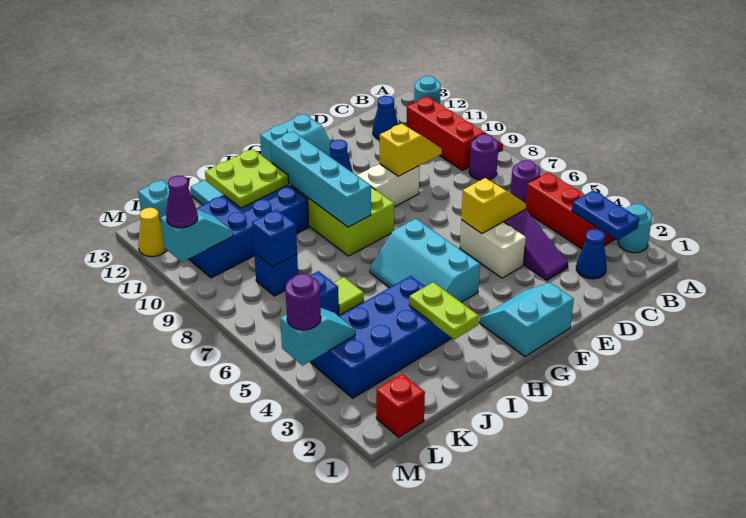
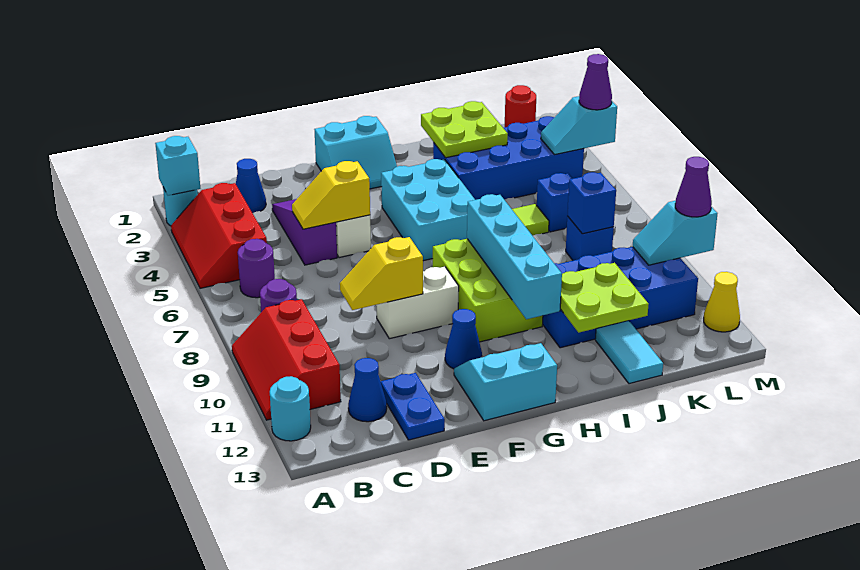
blue plate B2:B3 level 2 -> blue plate D12:D13 level 1
cyan slope G4:H6 level 1 top G -> cyan brick G4:H6 level 1
lime plate I2:I3 level 2 -> lime plate I2:J3 level 2
red brick L1 level 1 -> red round brick L1 level 1
cyan brick L13 level 1 -> cyan brick A2 level 2
purple round brick M4 level 3 -> purple cone M4 level 3

